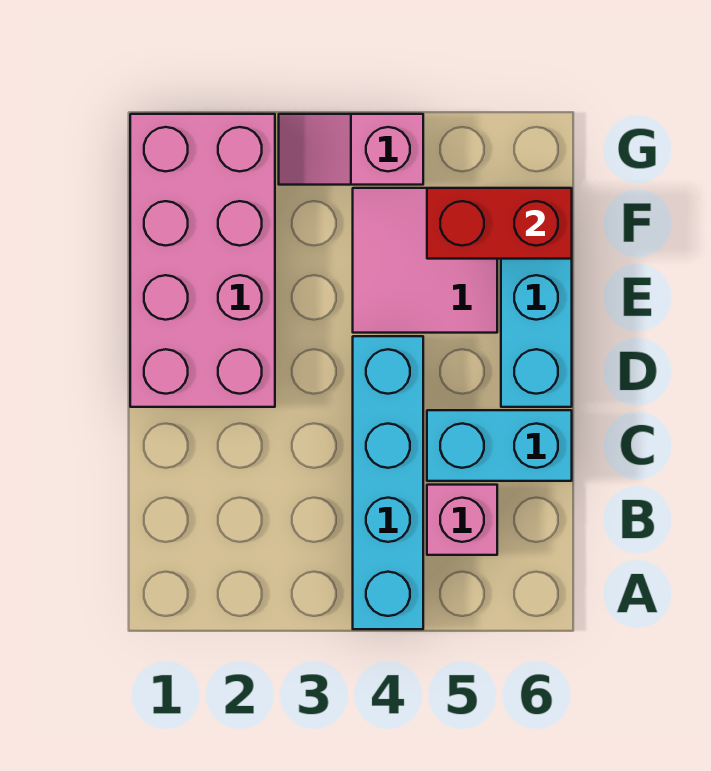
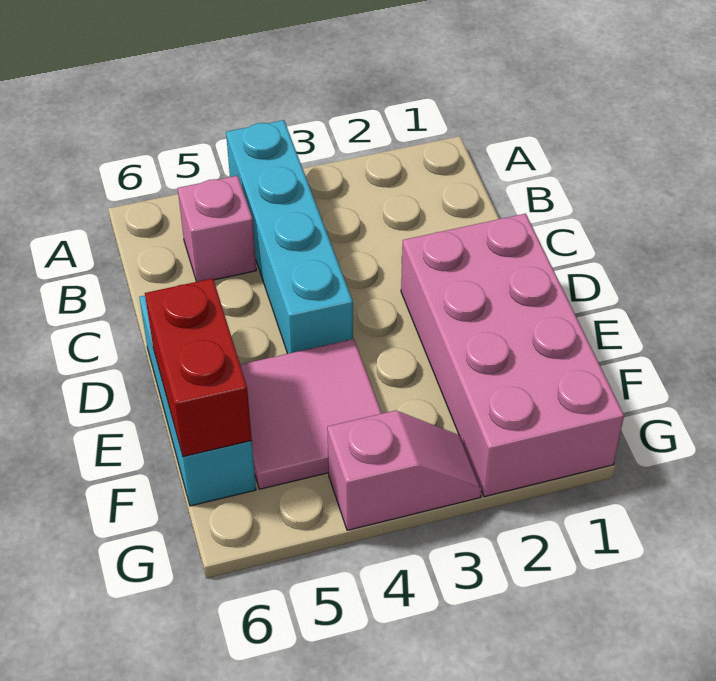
cyan brick C5:C6 level 1 -> none
red brick F5:F6 level 2 -> red brick E6:F6 level 2

